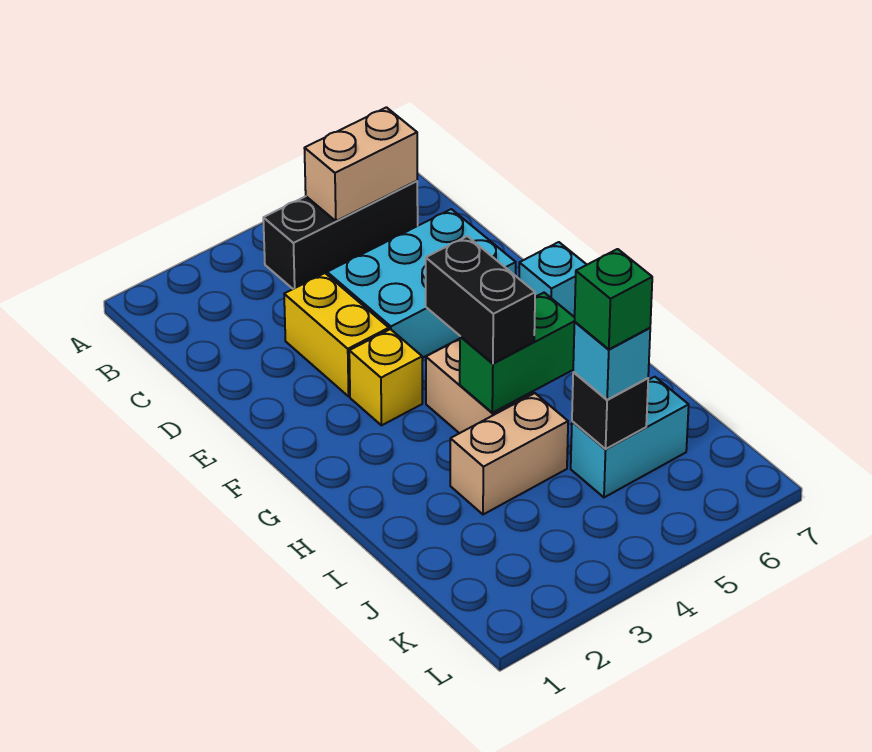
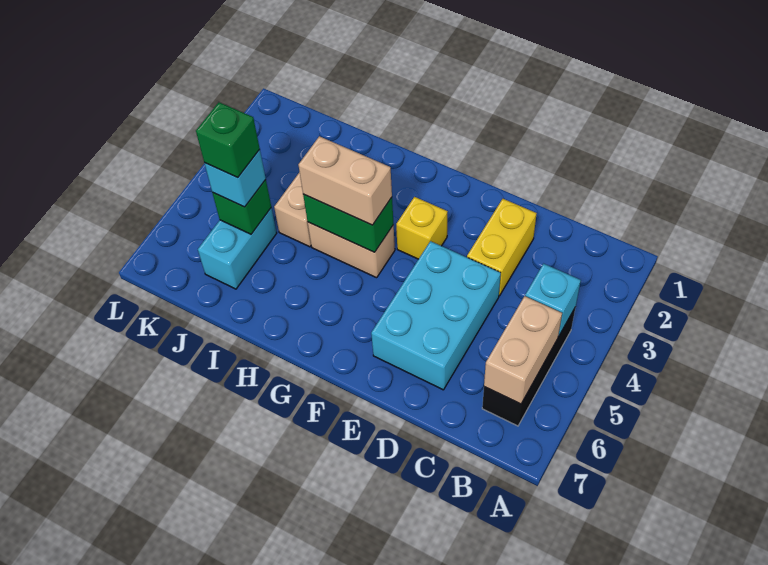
yellow brick D3:E3 level 1 -> yellow brick D2:D3 level 1
cyan brick F7 level 1 -> cyan brick B4 level 2
black brick G4:H4 level 3 -> tan brick G4:H4 level 3
green brick H4:H5 level 2 -> green brick G4:H4 level 2
black brick J5 level 2 -> green brick J5 level 2

